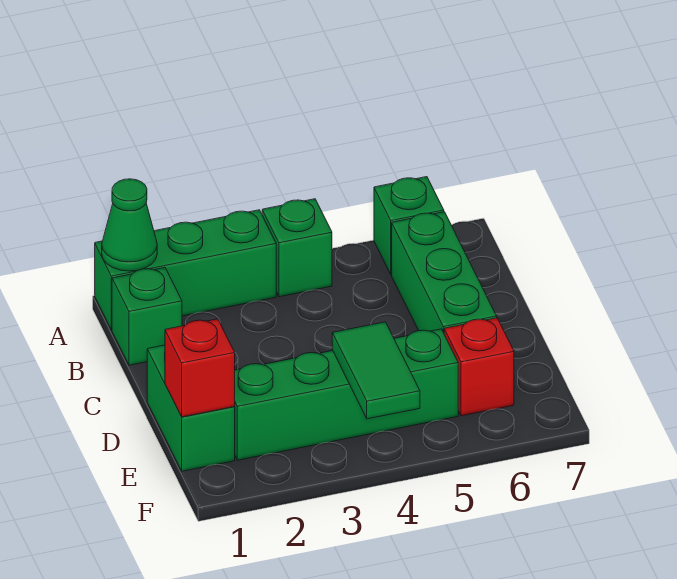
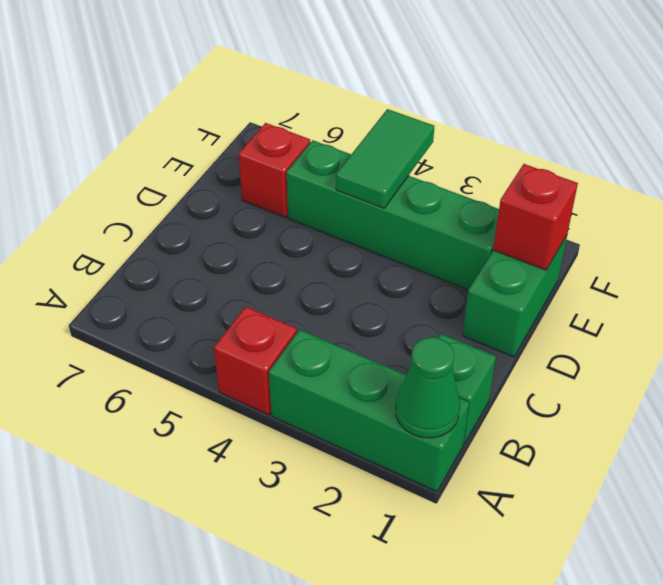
green brick A4 level 1 -> red brick A4 level 1
green brick A6 level 1 -> none
green brick B6:D6 level 1 -> none

